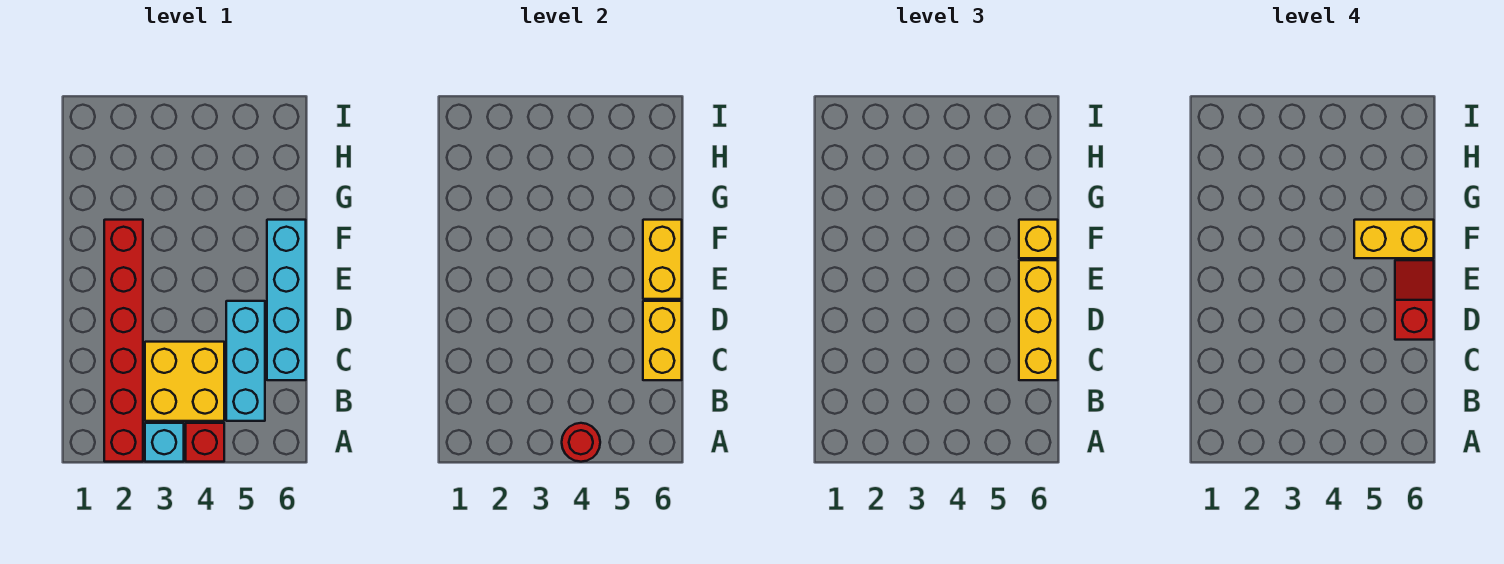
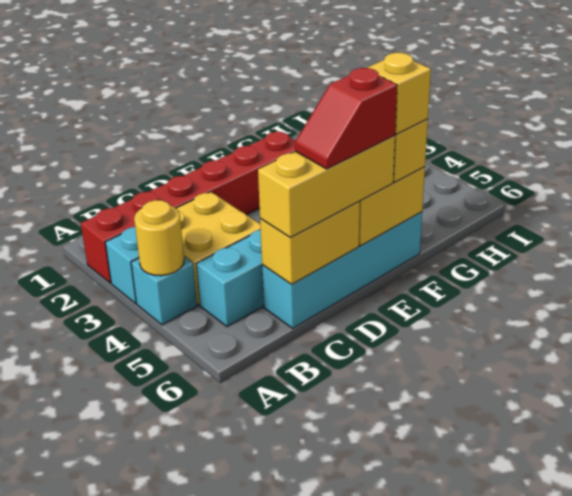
red brick A4 level 1 -> cyan brick A4 level 1
red round brick A4 level 2 -> yellow round brick A4 level 2
red slope D6:E6 level 4 top D -> red slope D6:E6 level 4 top E
yellow brick F5:F6 level 4 -> yellow brick F6 level 4

